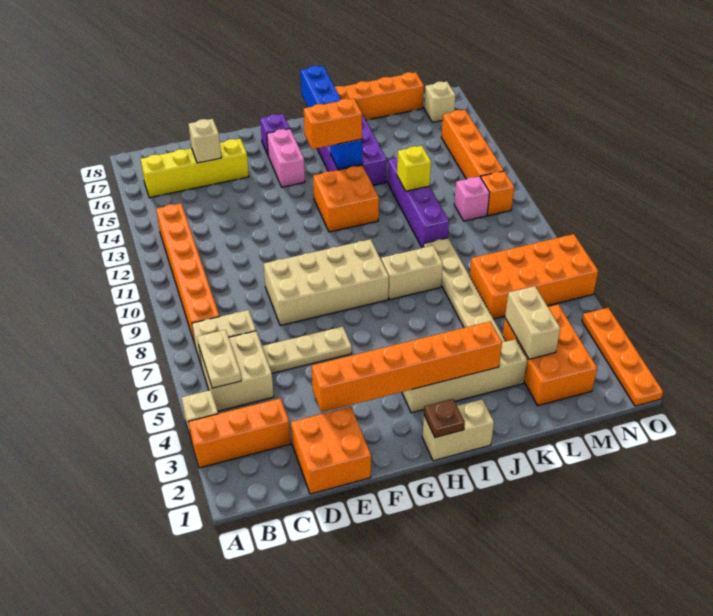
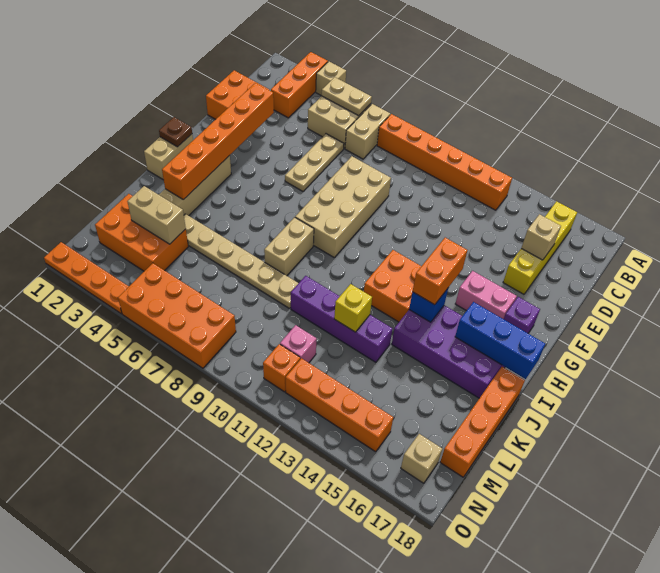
orange brick L6:O7 level 1 -> orange brick N5:O8 level 1

